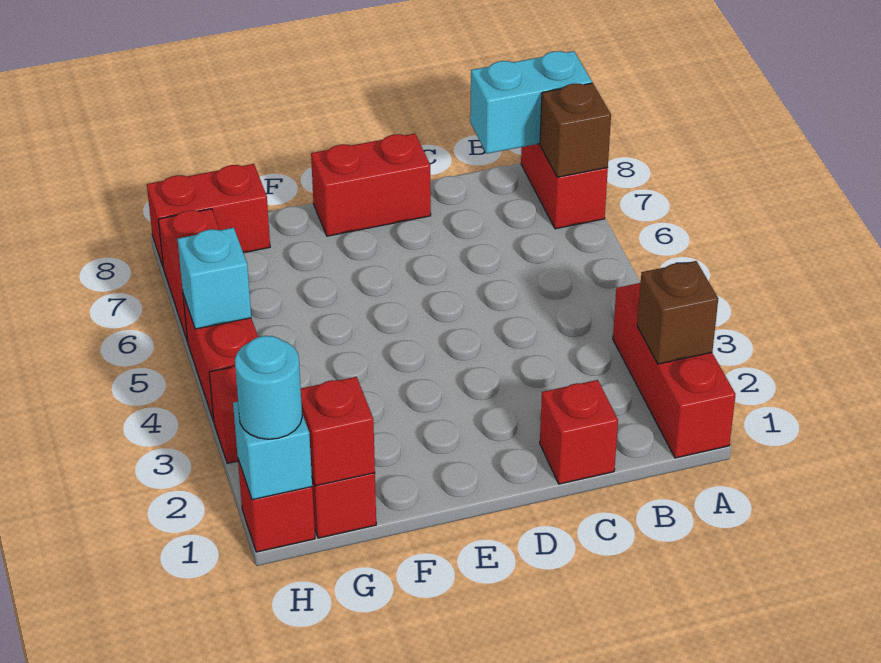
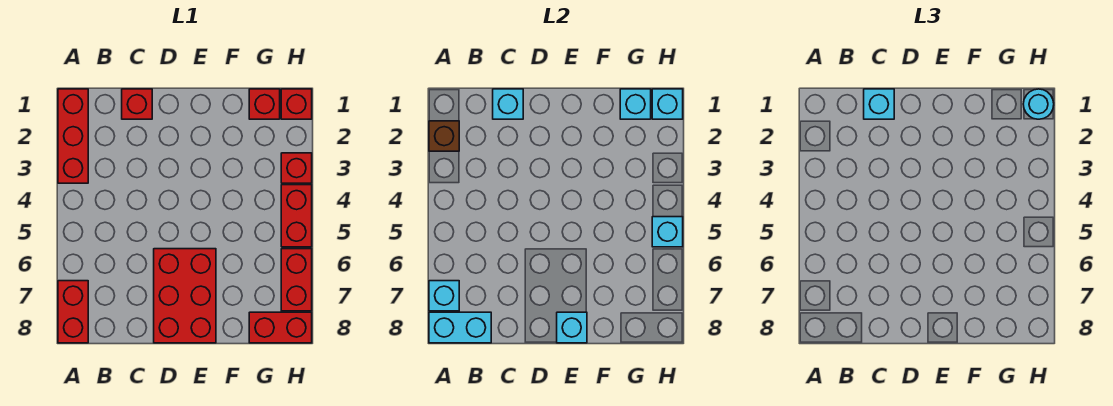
brown brick A7 level 2 -> cyan brick A7 level 2
none -> cyan brick C1 level 2
none -> cyan brick C1 level 3
red brick D8:E8 level 1 -> red brick D6:E8 level 1
none -> cyan brick E8 level 2
red brick G1 level 2 -> cyan brick G1 level 2

